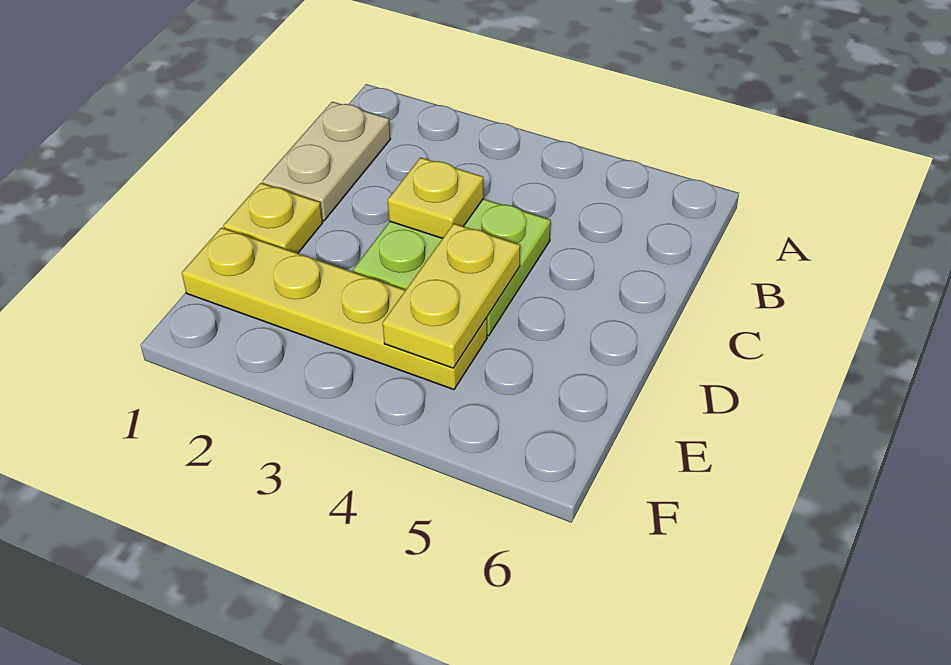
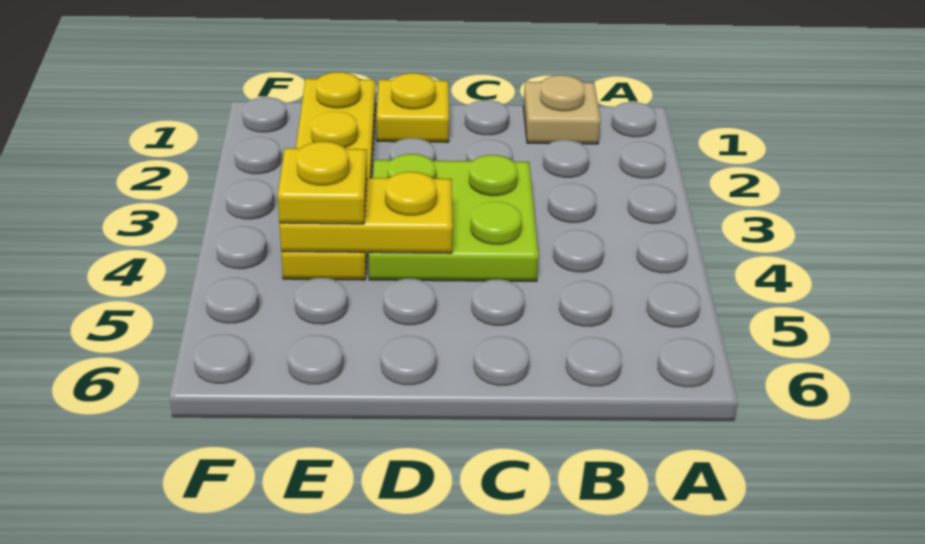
tan plate B1:C1 level 1 -> tan plate B1 level 1
yellow plate C3 level 2 -> yellow plate E4 level 3

